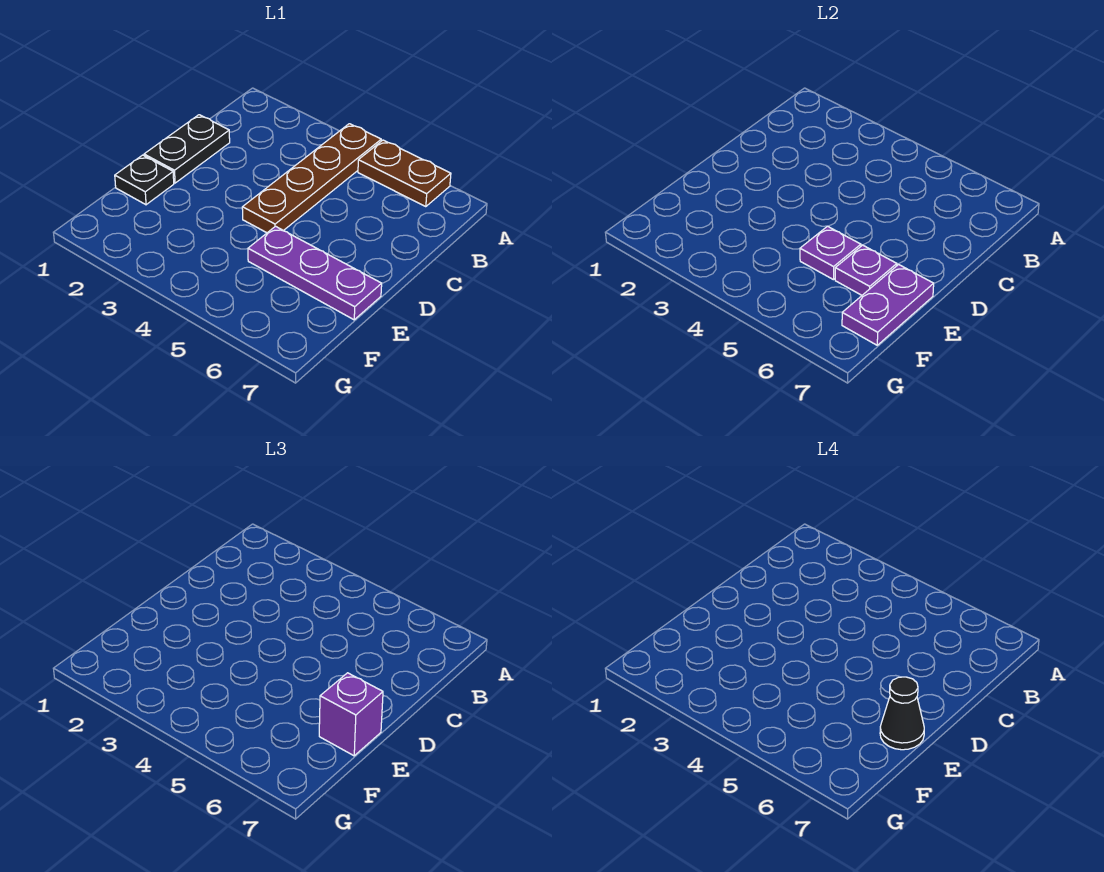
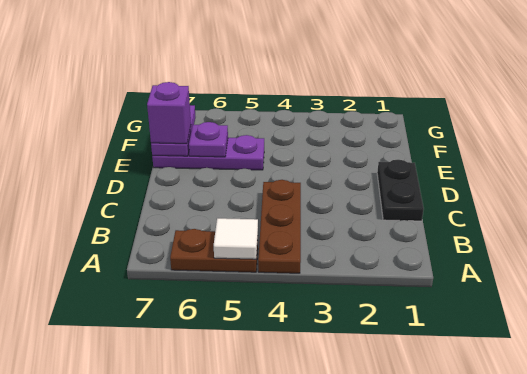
brown plate A4:D4 level 1 -> brown plate A4:C4 level 1
none -> white tile A5 level 2
black plate E1 level 1 -> none
purple plate E5 level 2 -> none
black cone E7 level 4 -> none

